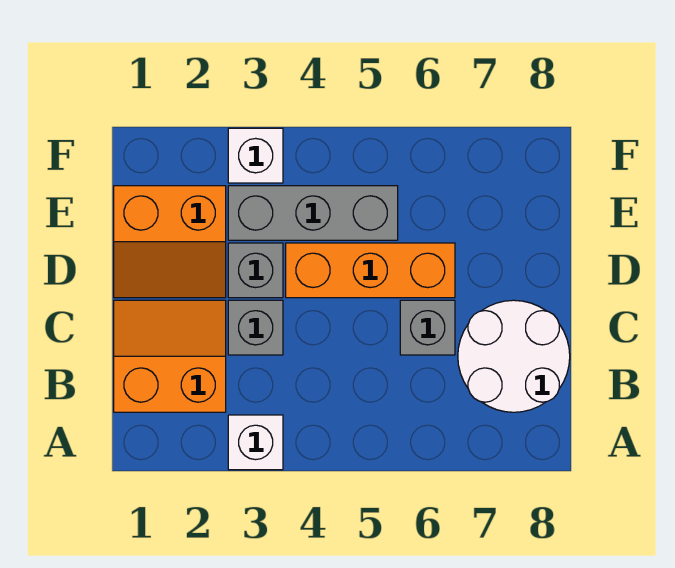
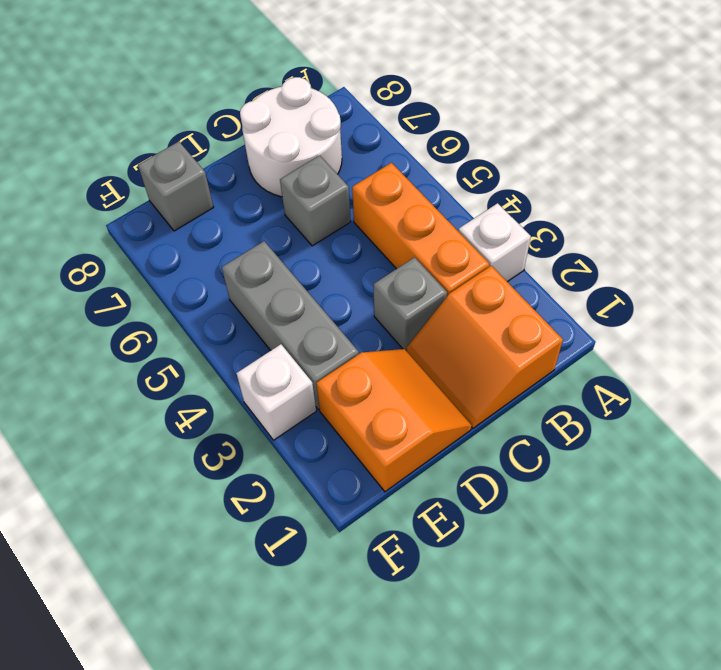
grey brick D3 level 1 -> grey brick E8 level 1
orange brick D4:D6 level 1 -> orange brick B3:B5 level 1

